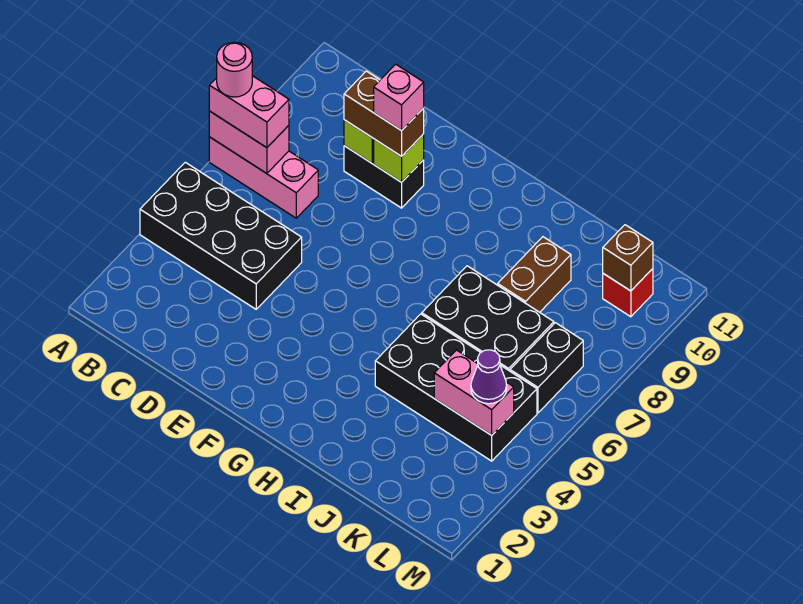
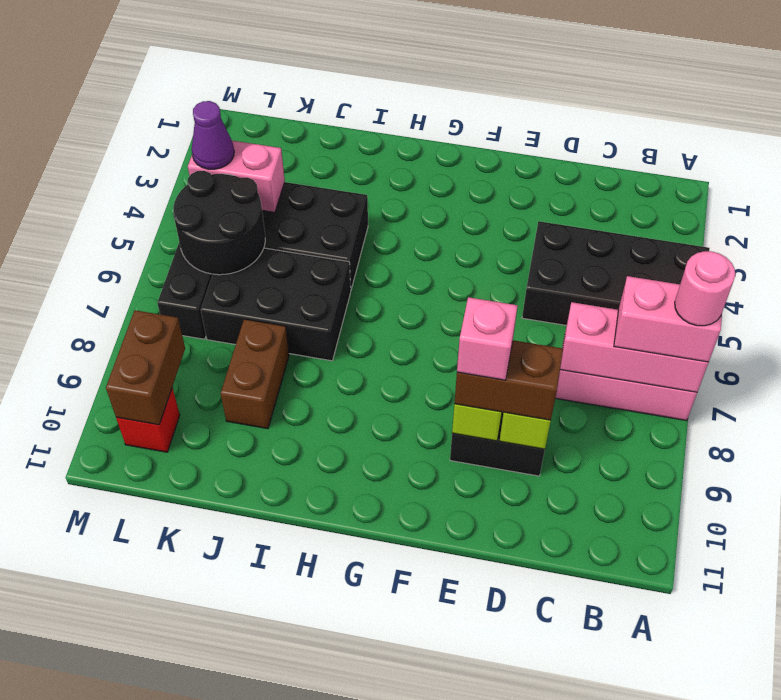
pink brick A7:B7 level 2 -> pink brick A7:C7 level 2
none -> black round brick K5:L6 level 2
brown brick L10 level 2 -> brown brick L9:L10 level 2

